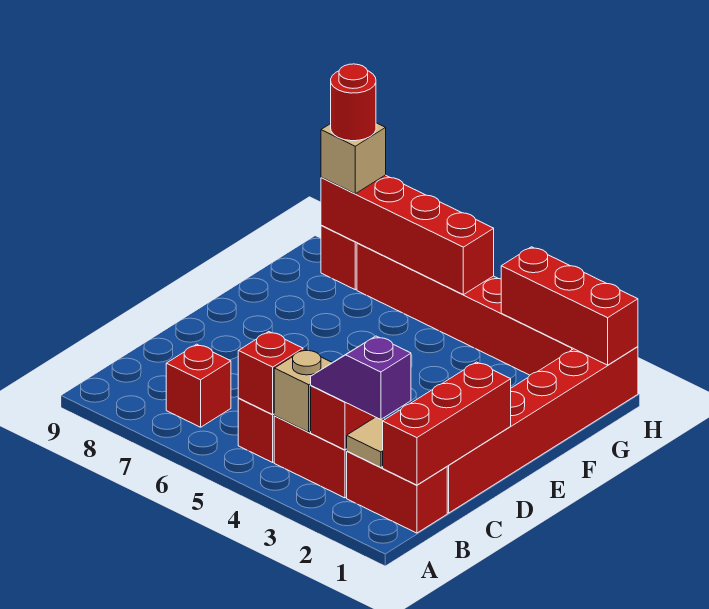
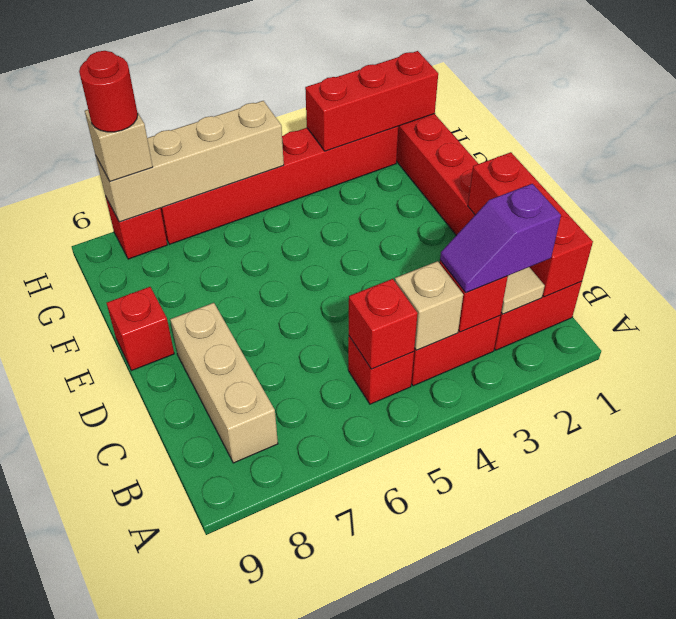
red brick B7 level 1 -> red brick E9 level 1
none -> tan brick B8:D8 level 1
red brick H5:H8 level 2 -> tan brick H5:H8 level 2

